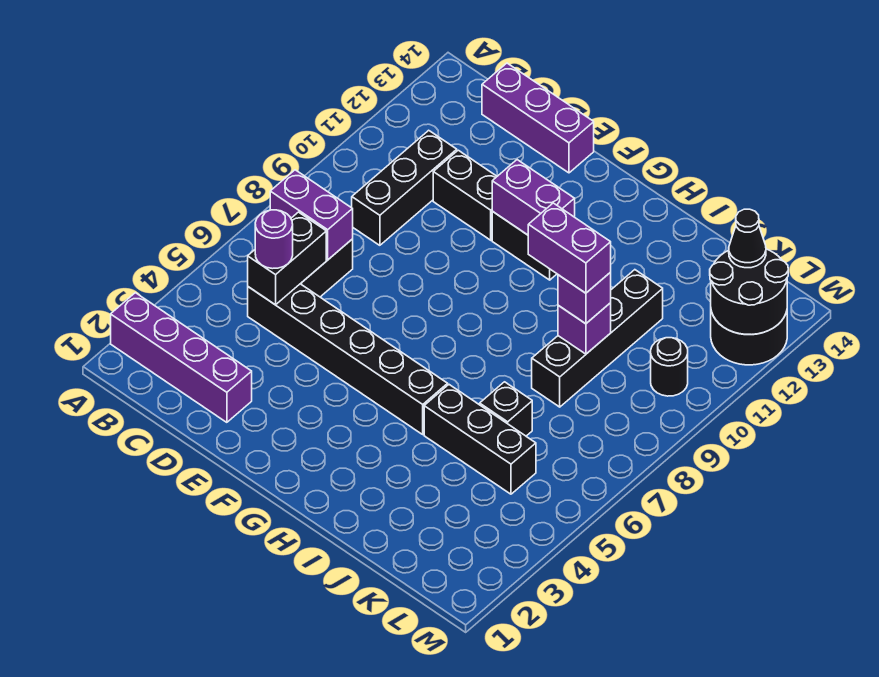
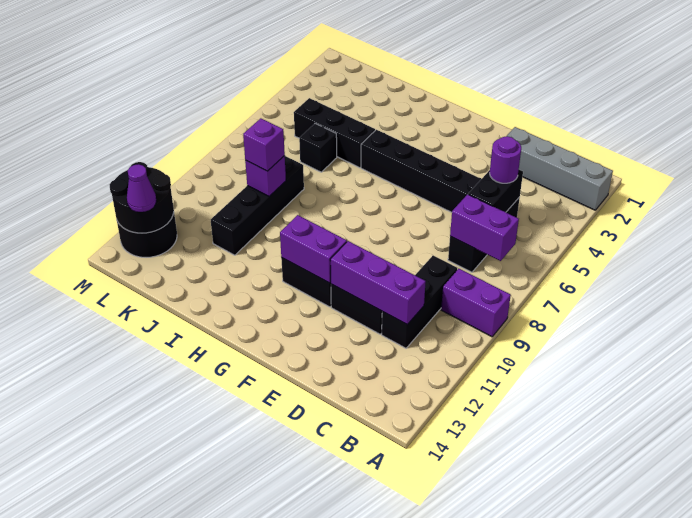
purple brick A2:D2 level 1 -> grey brick A2:D2 level 1
purple brick C14:E14 level 1 -> purple brick C11:E11 level 2
purple brick I9:J9 level 4 -> purple brick A9:B9 level 1
black round brick L10 level 1 -> none
black cone L13 level 3 -> purple cone L13 level 3

